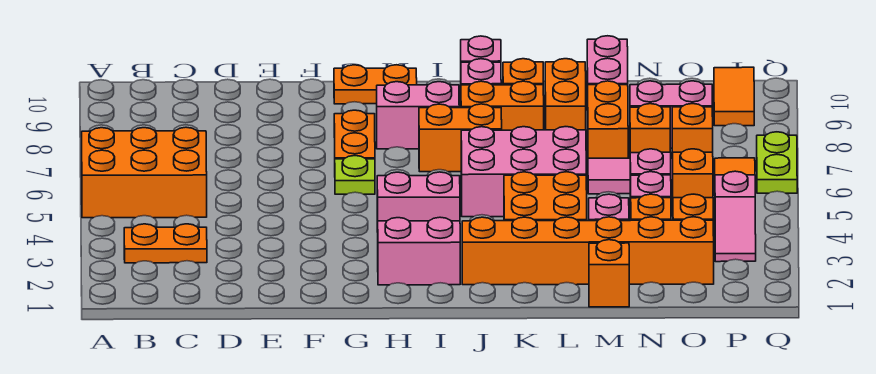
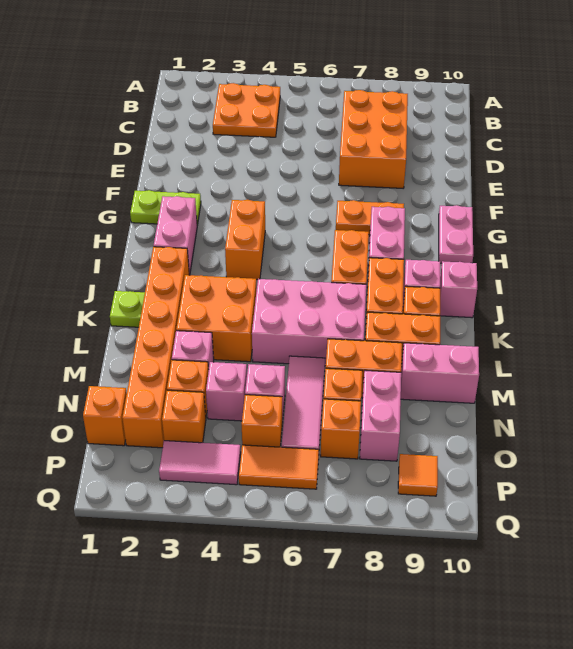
orange brick A5:C6 level 1 -> orange brick C7:E8 level 1
orange plate B3:C3 level 1 -> orange plate B3:C4 level 1
lime plate G6 level 1 -> lime plate K1 level 1
orange plate G10:H10 level 1 -> pink plate G10:H10 level 1
pink brick H4:I4 level 1 -> orange brick H4:I4 level 1
pink brick J5:L6 level 1 -> pink brick K5:L7 level 1
orange brick M1 level 1 -> orange brick O1 level 1
pink slope P3:P4 level 1 top 4 -> pink tile P3:P4 level 1
orange tile P9:P10 level 1 -> orange tile P9 level 1
lime plate Q6:Q7 level 1 -> lime plate G1:G2 level 1

